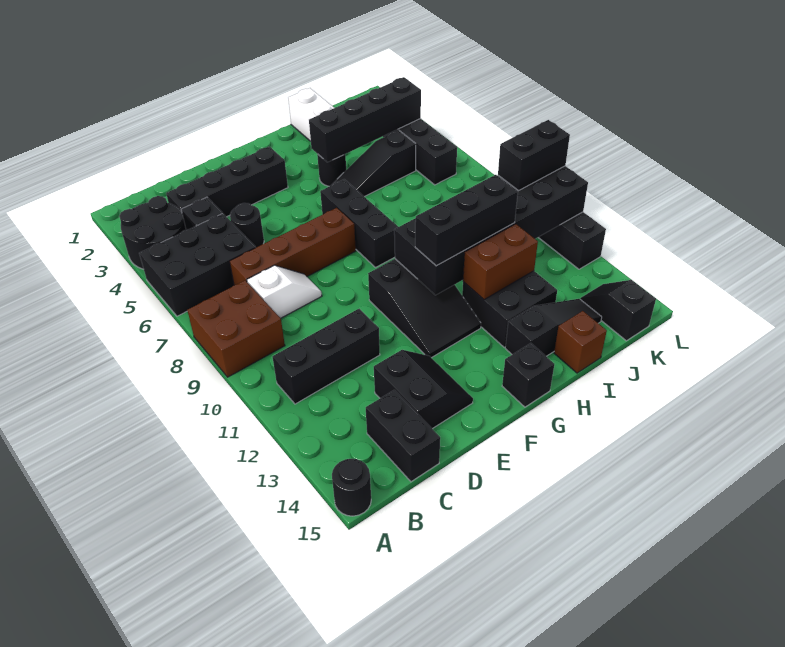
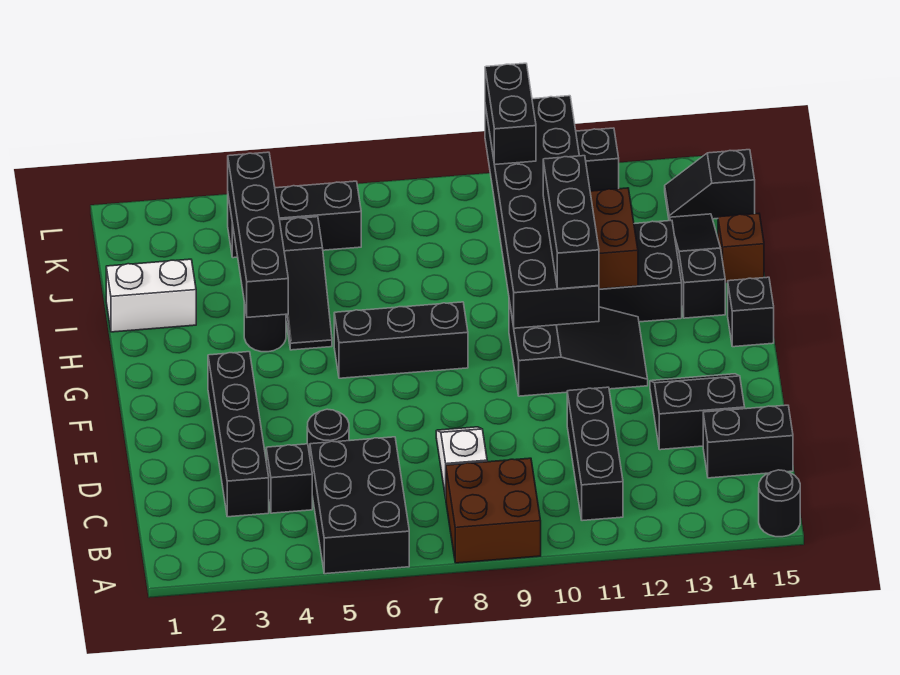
black round brick A3:B4 level 1 -> none
brown brick C7:F7 level 1 -> none

